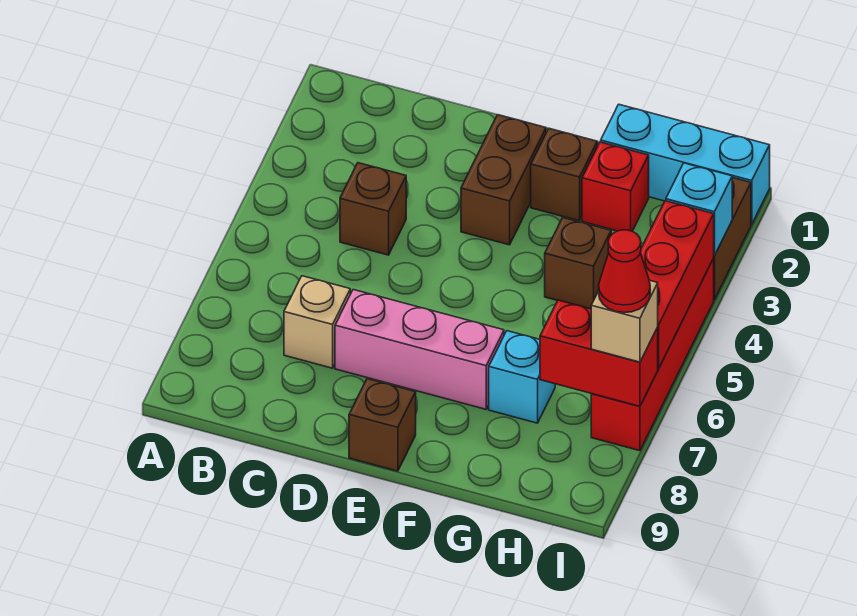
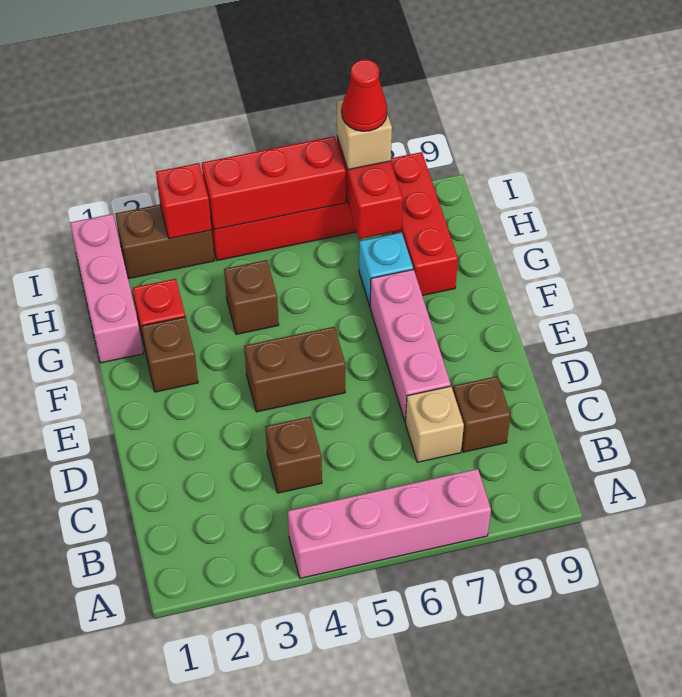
none -> pink brick A4:A7 level 1
brown brick E2:E3 level 1 -> brown brick E4:E5 level 1
brown brick E9 level 1 -> brown brick C8 level 1
cyan brick G1:I1 level 1 -> pink brick G1:I1 level 1
none -> red brick G8:I8 level 1
cyan brick I3 level 2 -> red brick I3 level 2

